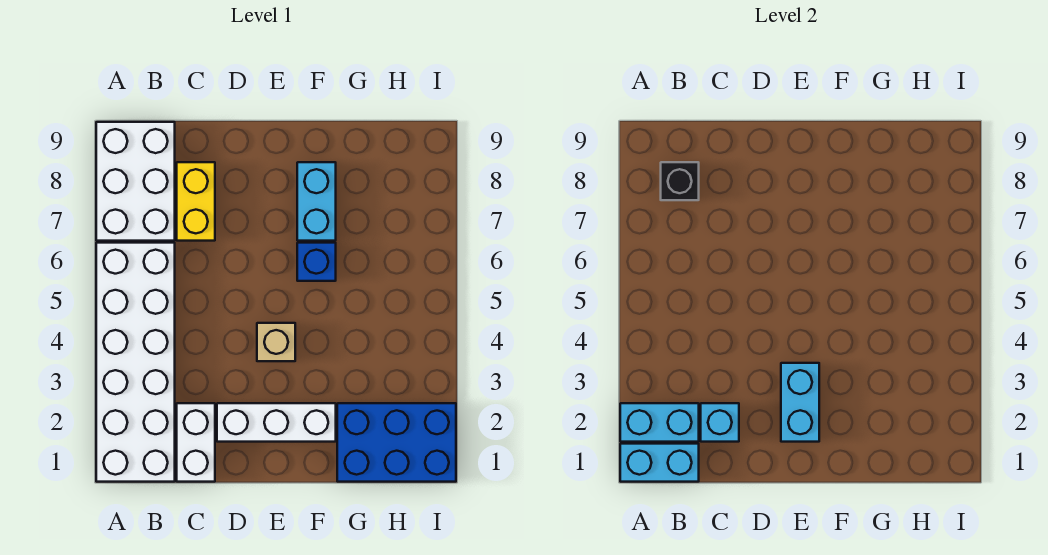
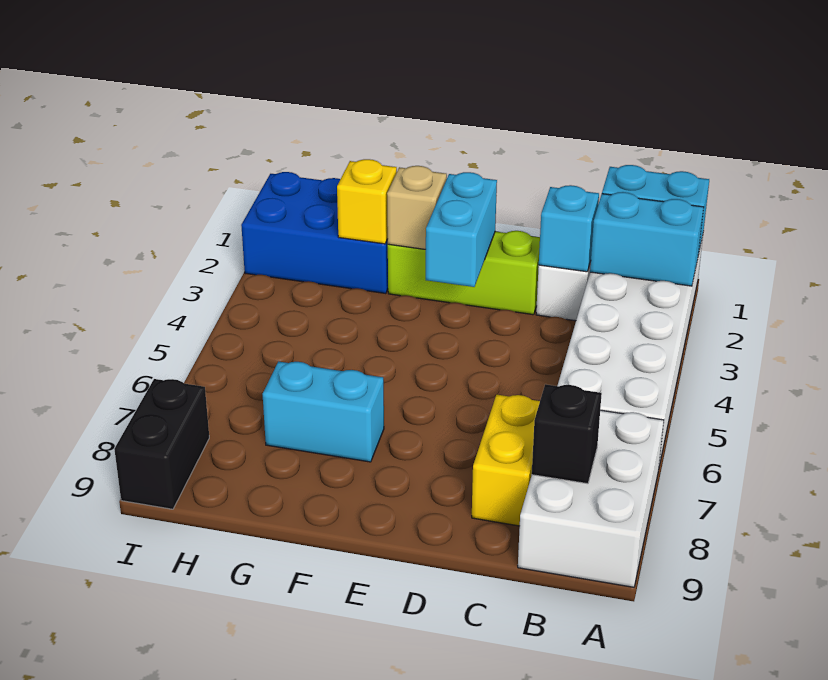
white brick D2:F2 level 1 -> lime brick D2:F2 level 1
tan brick E4 level 1 -> tan brick F2 level 2
blue brick F6 level 1 -> none
cyan brick F7:F8 level 1 -> cyan brick F7:G7 level 1
none -> yellow brick G2 level 2
none -> black brick I8:I9 level 1

